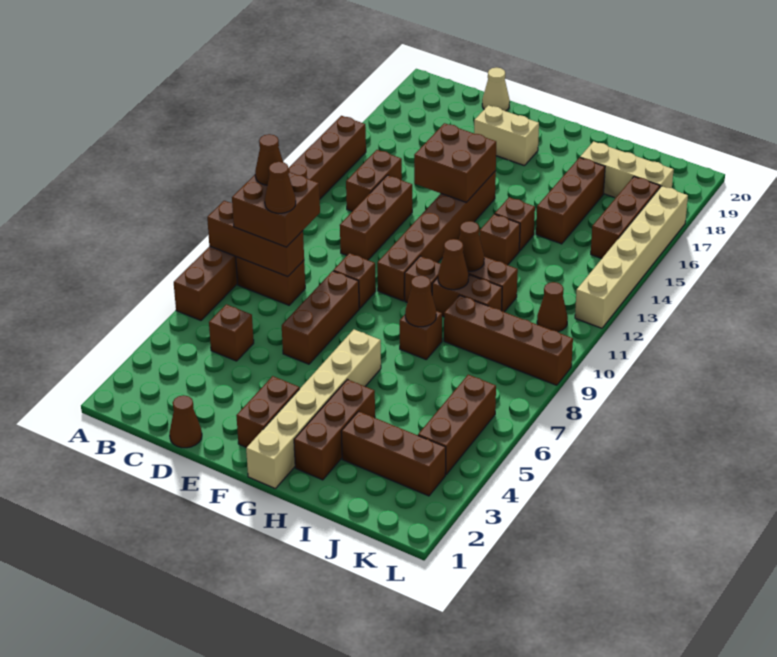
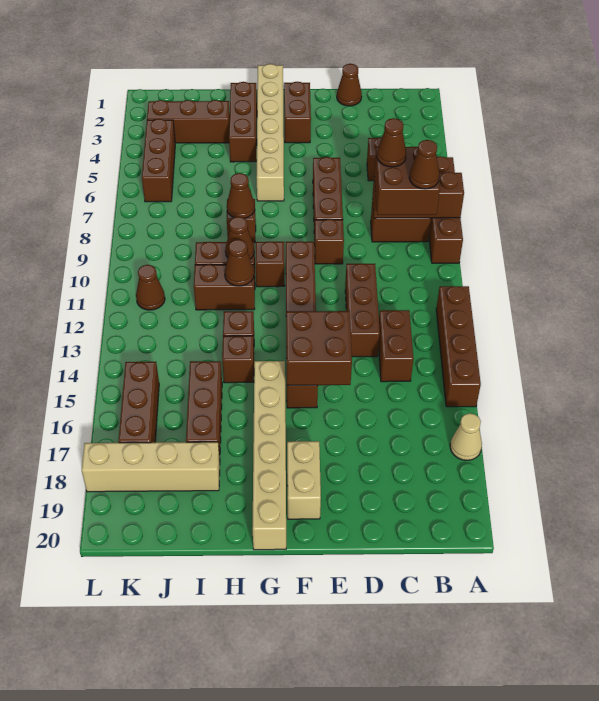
tan cone D20 level 1 -> tan cone A17 level 1
tan brick E18:F18 level 1 -> tan brick F18:F19 level 1
brown brick I9:L9 level 1 -> none
tan brick I18:K18 level 1 -> tan brick I18:L18 level 1
tan brick L12:L17 level 1 -> tan brick G15:G20 level 1

